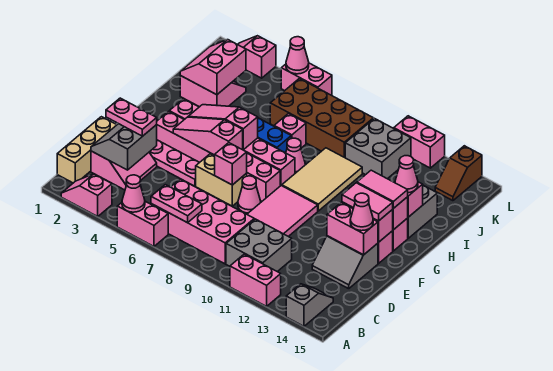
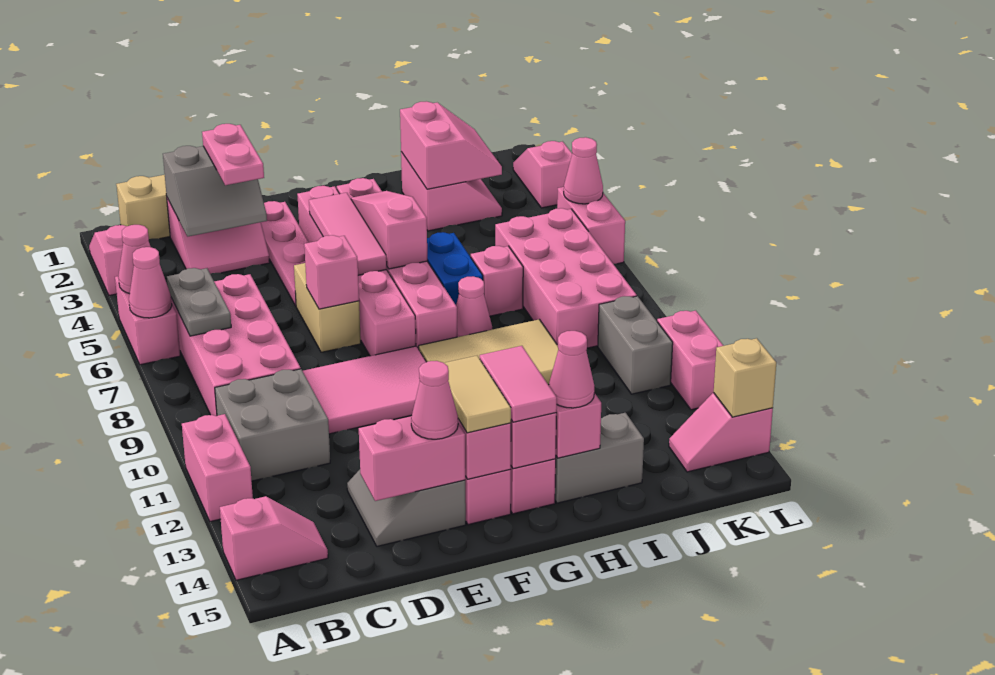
grey slope A14:B14 level 1 top A -> pink slope A14:B14 level 1 top A
pink plate B6:B7 level 2 -> grey plate B6:B7 level 2
grey slope C2:D3 level 2 top 3 -> grey slope C2:D3 level 2 top 2
pink cone E8 level 1 -> pink cone A6 level 2
pink brick E13:E14 level 2 -> pink brick D14:E14 level 2
pink slope F4:F6 level 2 top 6 -> pink tile F4:F6 level 2
pink tile F13:F14 level 3 -> tan tile F13:F14 level 3
pink slope I2:J3 level 2 top 3 -> pink slope I2:J3 level 2 top I
brown brick J6:K9 level 1 -> pink brick J6:K9 level 1
grey brick J10:K11 level 1 -> grey brick K10:K11 level 1
brown slope K14:L14 level 1 top L -> pink slope K14:L14 level 1 top L
none -> tan brick L14 level 2

